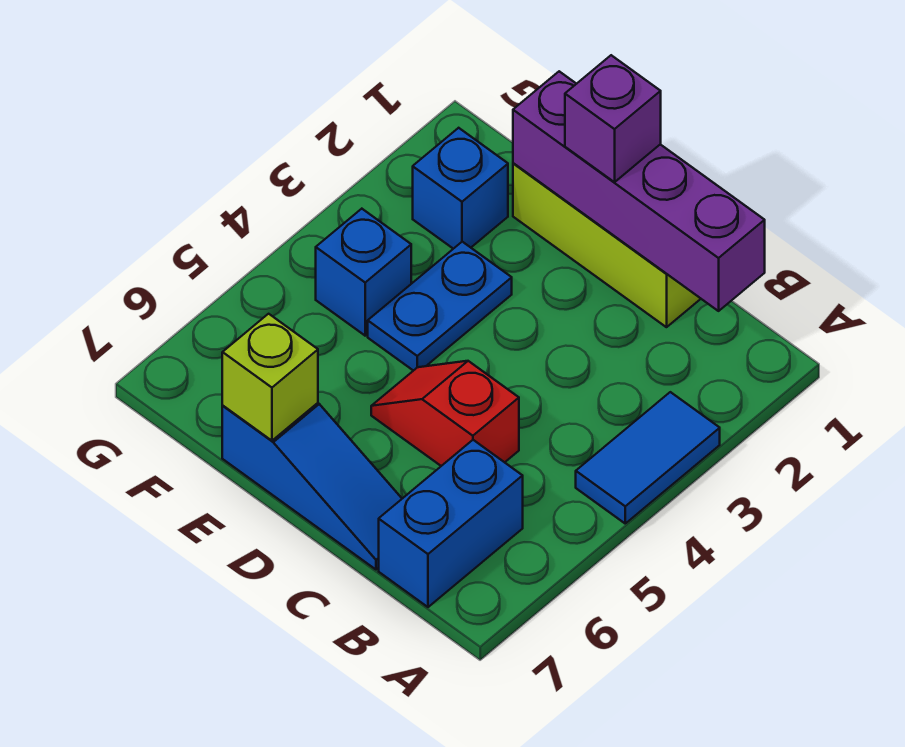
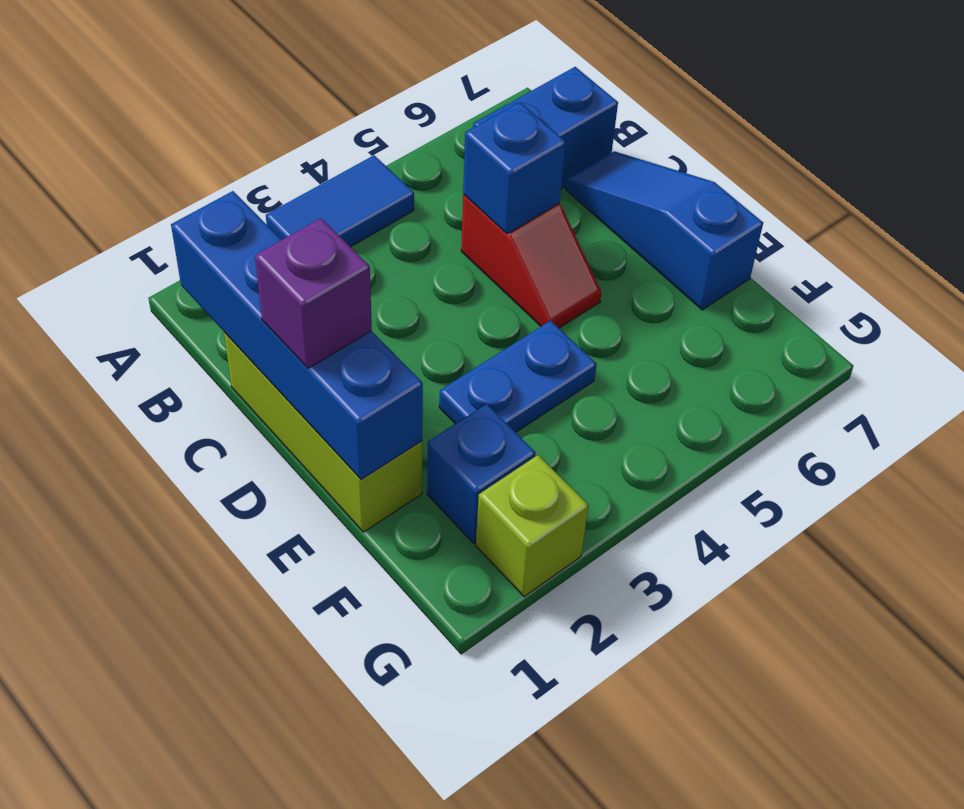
purple brick B1:E1 level 2 -> blue brick B1:E1 level 2
lime brick E7 level 2 -> lime brick G2 level 1
blue brick F4 level 1 -> blue brick C5 level 2

